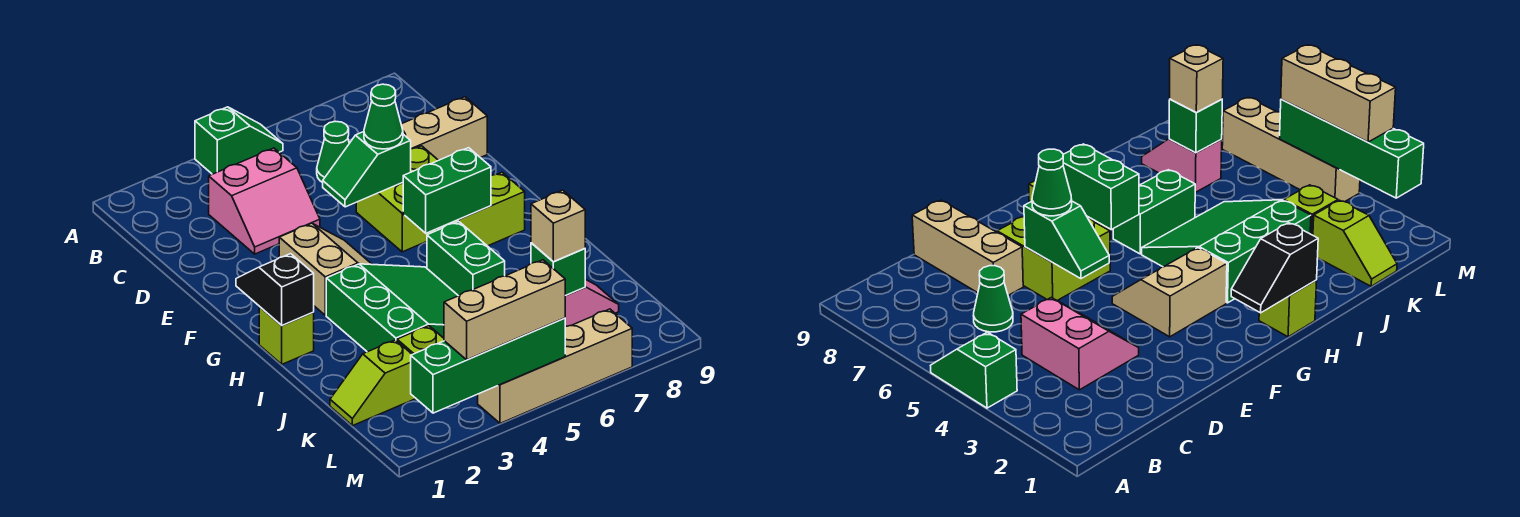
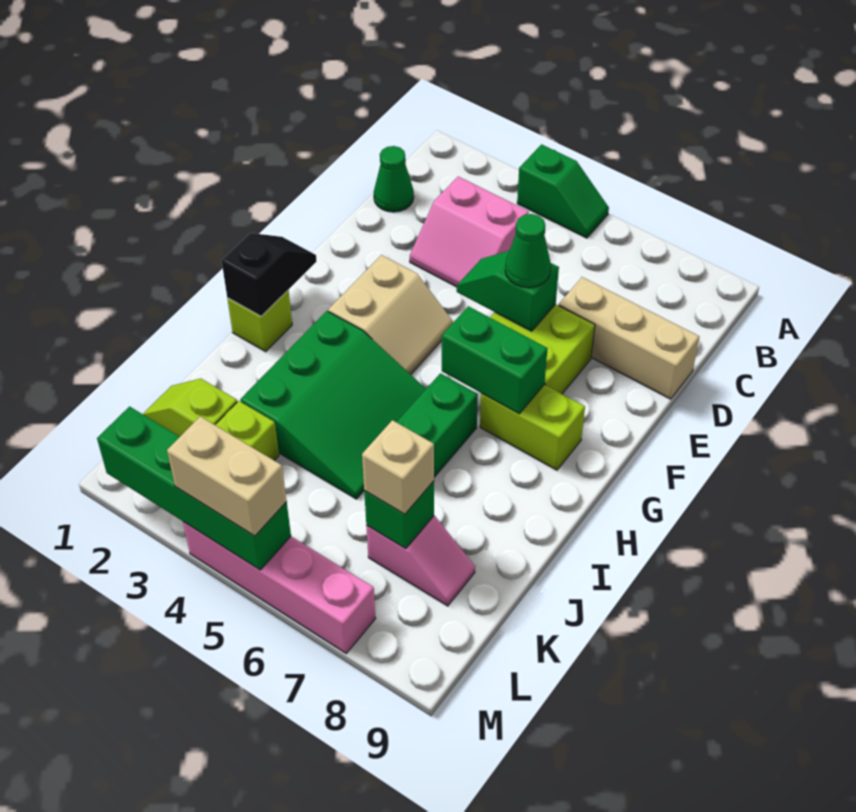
green cone C6 level 1 -> green cone C1 level 1
tan brick M3:M5 level 3 -> tan brick M4:M5 level 3
tan brick M4:M7 level 1 -> pink brick M4:M7 level 1

